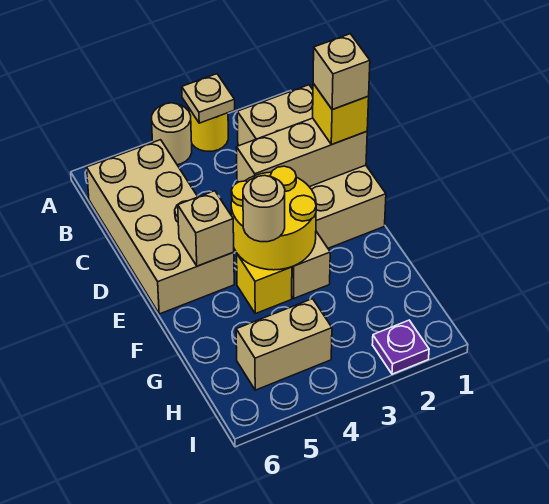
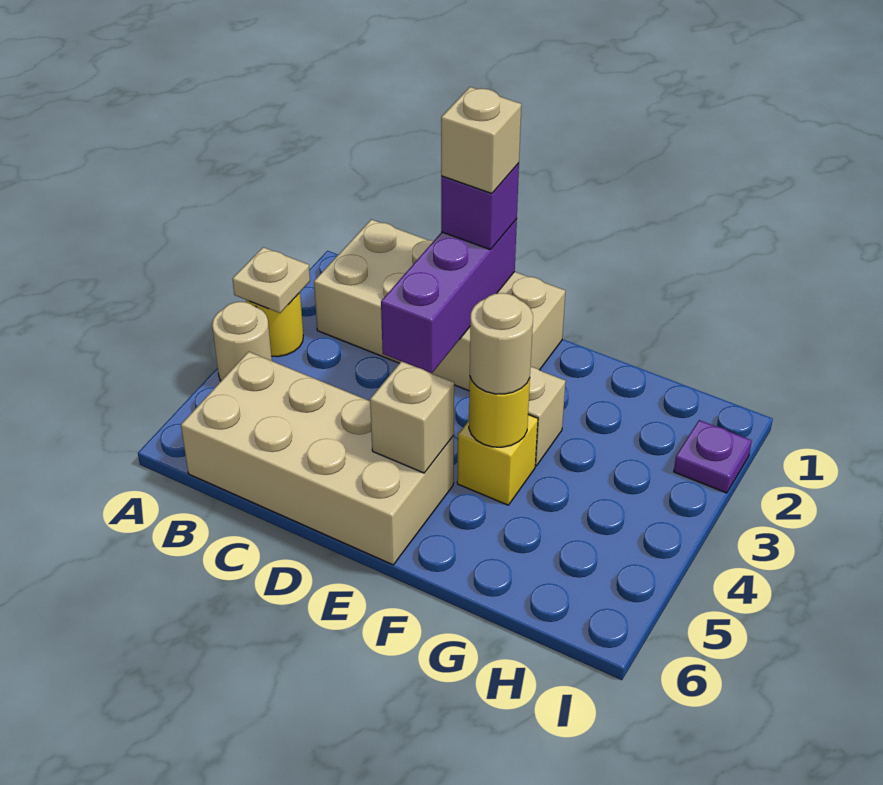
tan brick D1:D3 level 2 -> purple brick D1:D3 level 2
yellow brick D1 level 3 -> purple brick D1 level 3
yellow round brick E3:F4 level 2 -> yellow round brick F4 level 2
tan brick H4:H5 level 1 -> none

